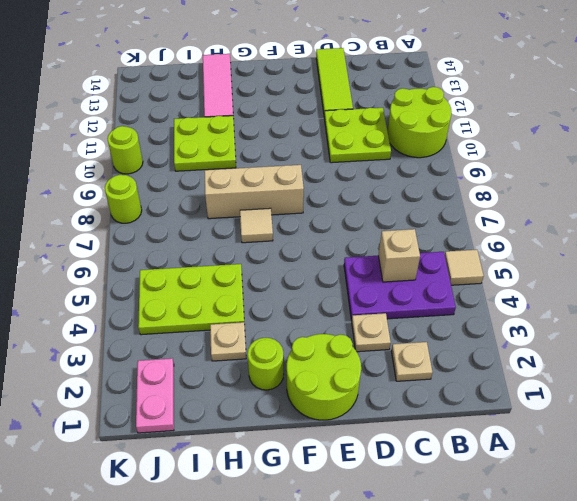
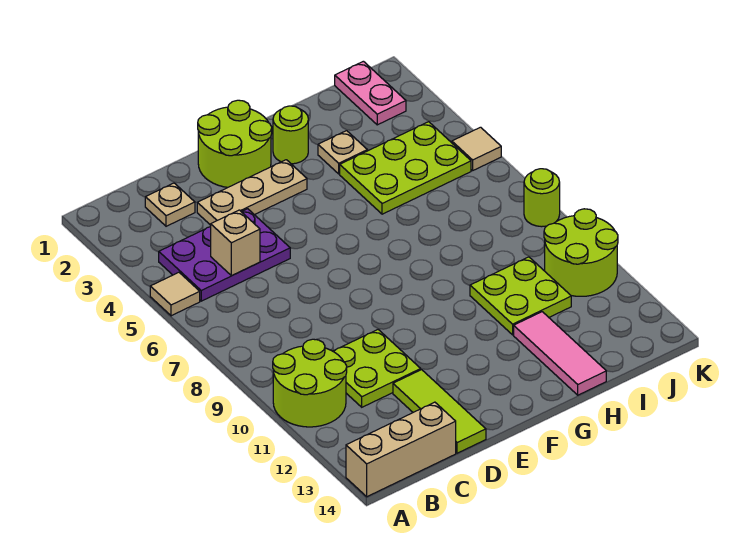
tan plate D3 level 1 -> tan plate D3:F3 level 1
tan brick F8:H8 level 1 -> tan brick A14:C14 level 1
tan tile G7 level 1 -> tan tile K5 level 1
lime round brick K10 level 1 -> lime round brick J10:K11 level 1

